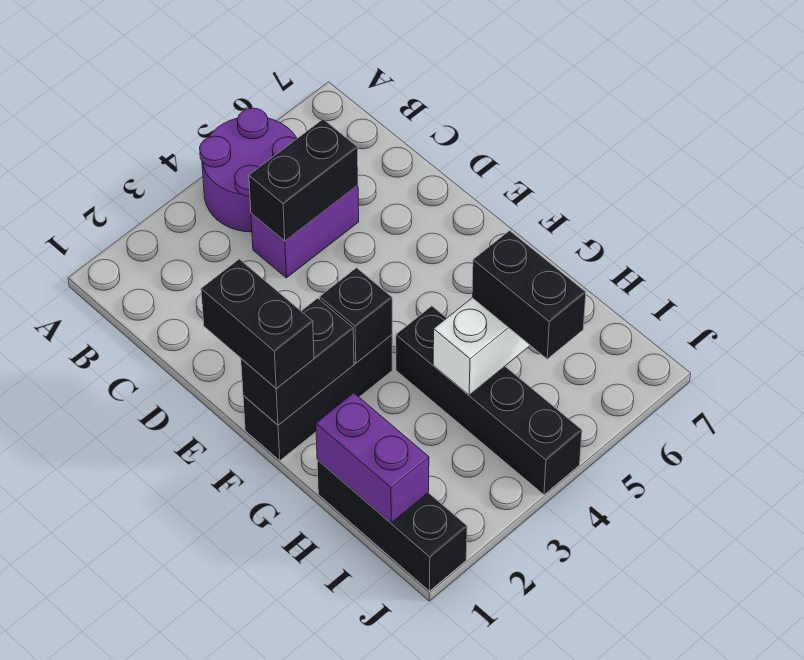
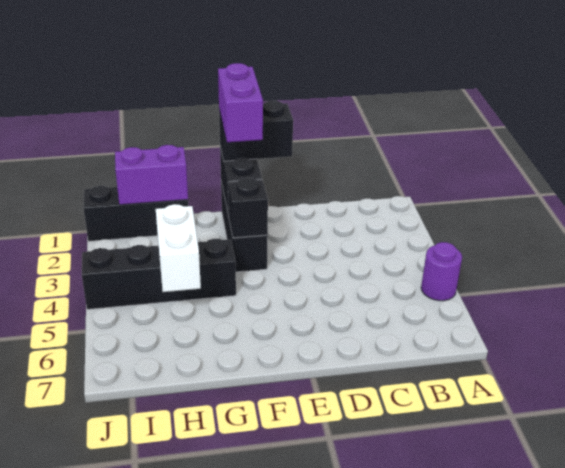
purple round brick A4:B5 level 1 -> purple round brick A5 level 1
purple brick C4:C5 level 1 -> purple brick F1:F2 level 4
black brick C4:C5 level 2 -> none
black brick H5:I5 level 3 -> none

